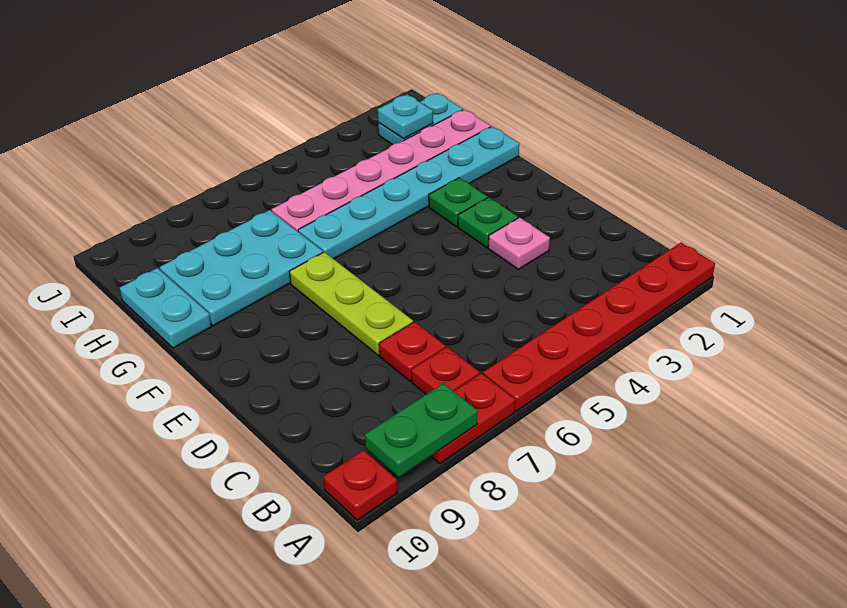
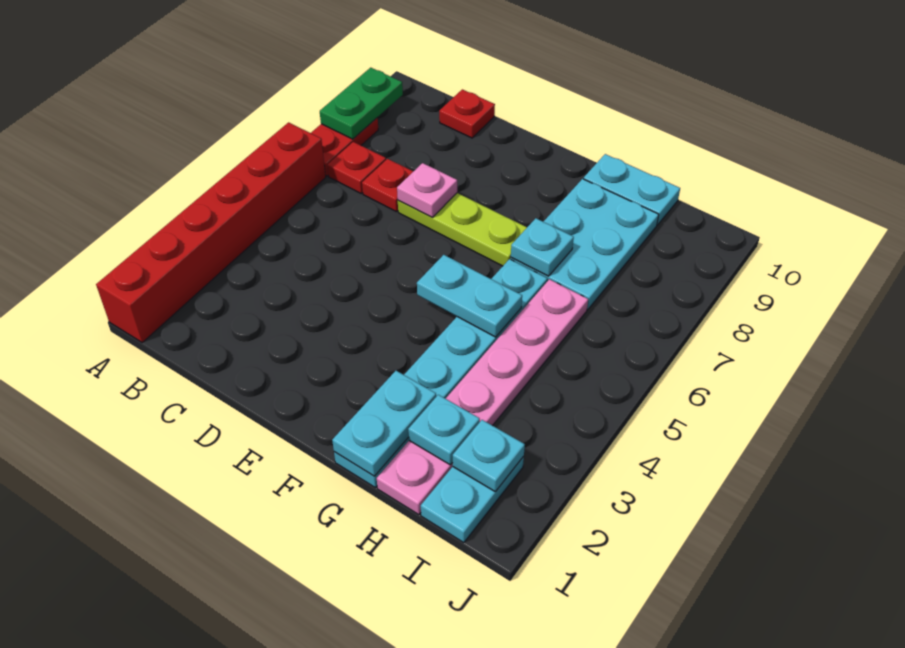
red plate A1:A6 level 1 -> red brick A1:A6 level 1
red plate A10 level 1 -> red plate C10 level 1
pink plate D3 level 1 -> pink plate D7 level 2
green plate E3 level 1 -> none
green plate F3 level 1 -> none
none -> cyan plate F5:G5 level 2
none -> cyan plate G1:G2 level 2
none -> cyan plate G7 level 2
none -> cyan plate H2 level 2

